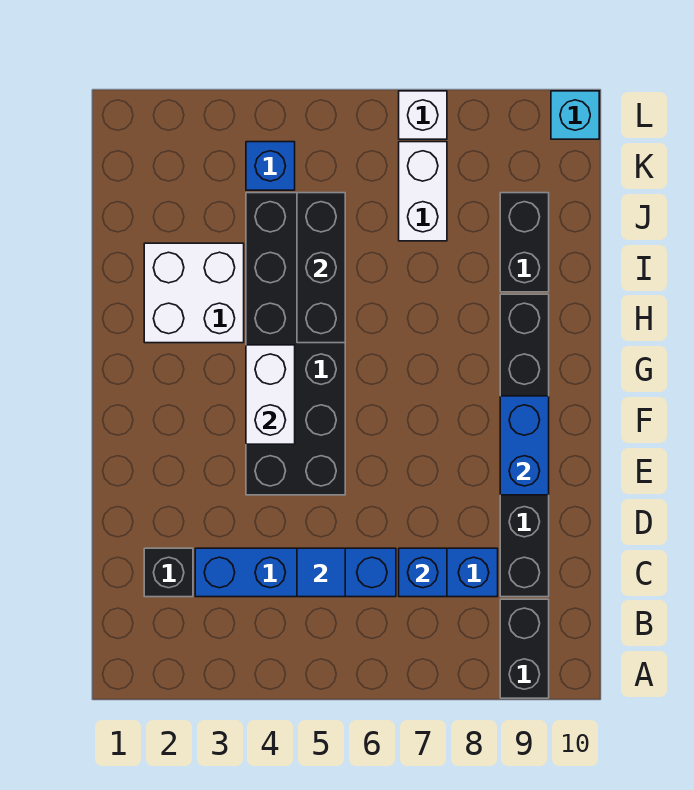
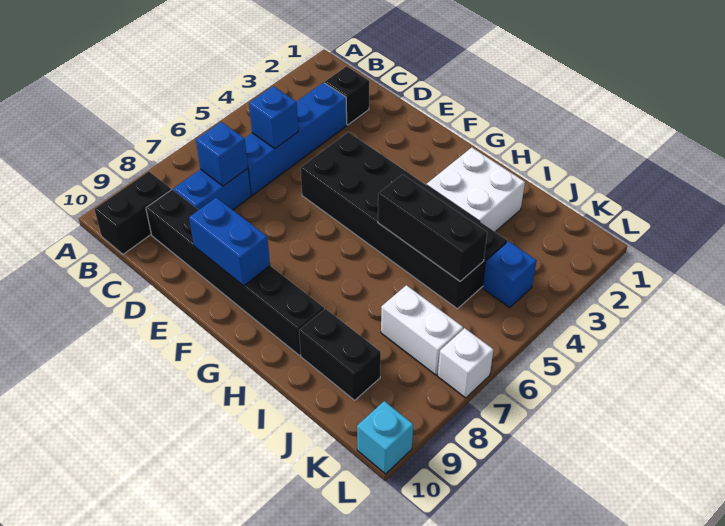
black brick A9:B9 level 1 -> black brick B9:B10 level 1
blue tile C5 level 2 -> blue brick C5 level 2
white brick F4:G4 level 2 -> none

